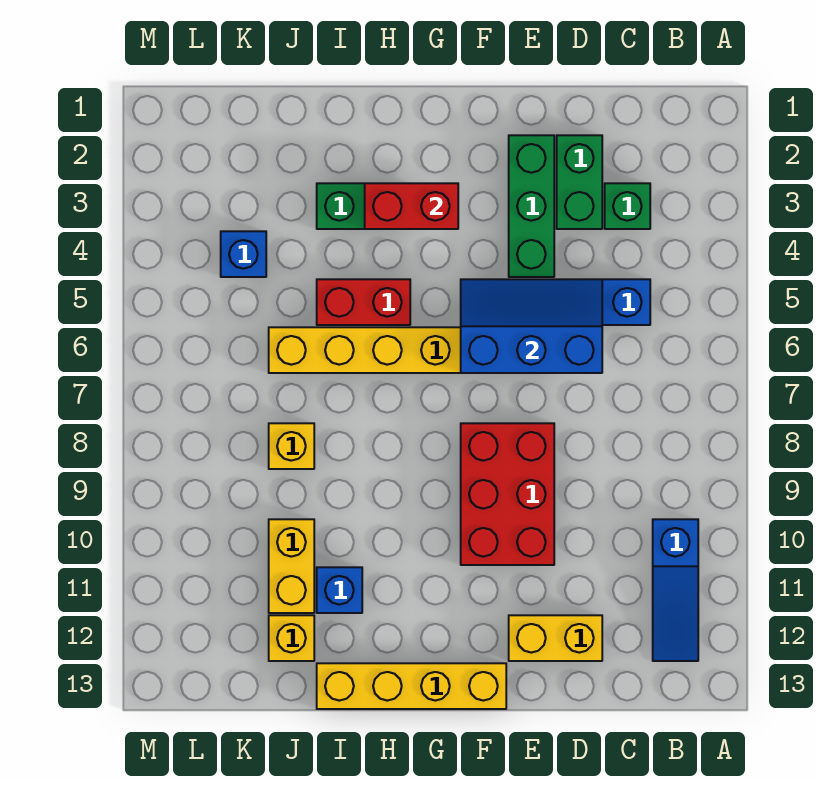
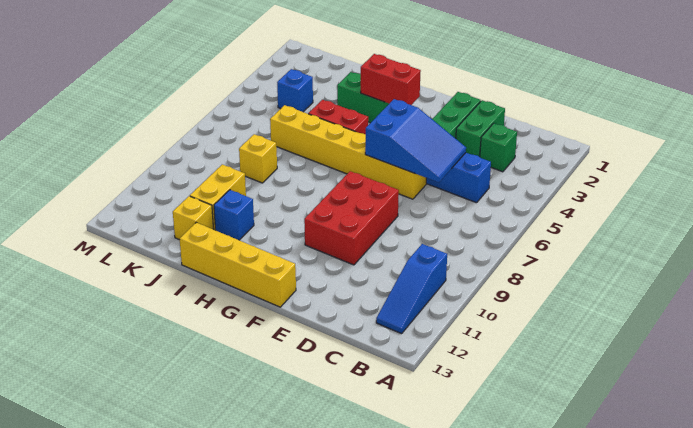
blue slope D5:F6 level 2 top 6 -> blue slope D5:F6 level 2 top F
yellow brick D12:E12 level 1 -> none

